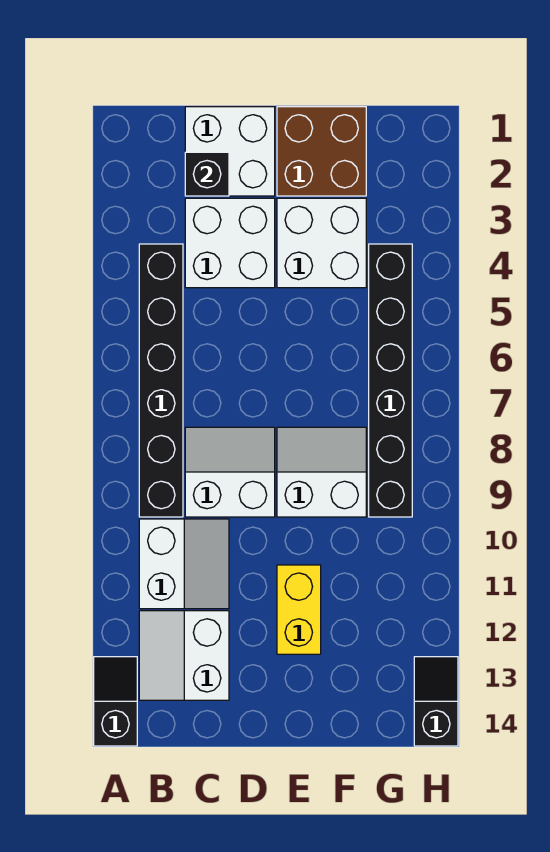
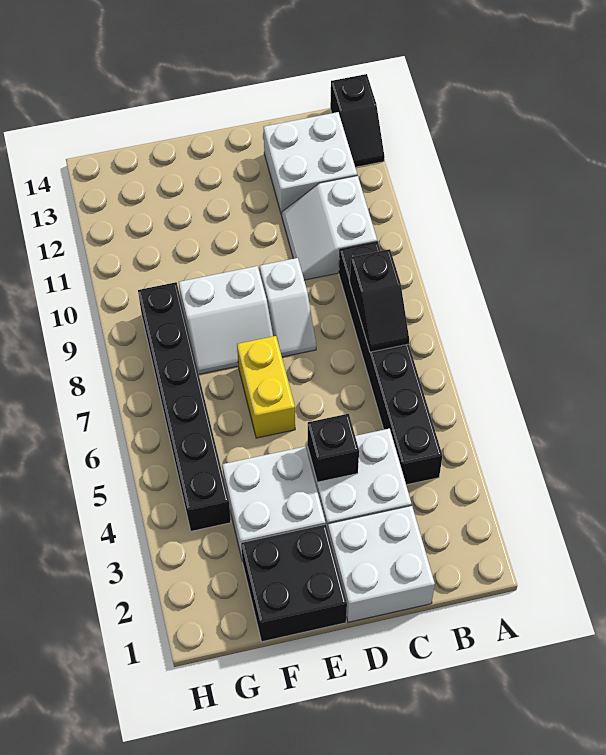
white slope B12:C13 level 1 top C -> white brick B12:C13 level 1
black brick C2 level 2 -> black brick D4 level 2
white slope C8:D9 level 1 top 9 -> white slope D8:D9 level 1 top 9
brown brick E1:F2 level 1 -> black brick E1:F2 level 1
yellow brick E11:E12 level 1 -> yellow brick E6:E7 level 1
black slope H13:H14 level 1 top 14 -> black slope B7:B8 level 2 top 8

